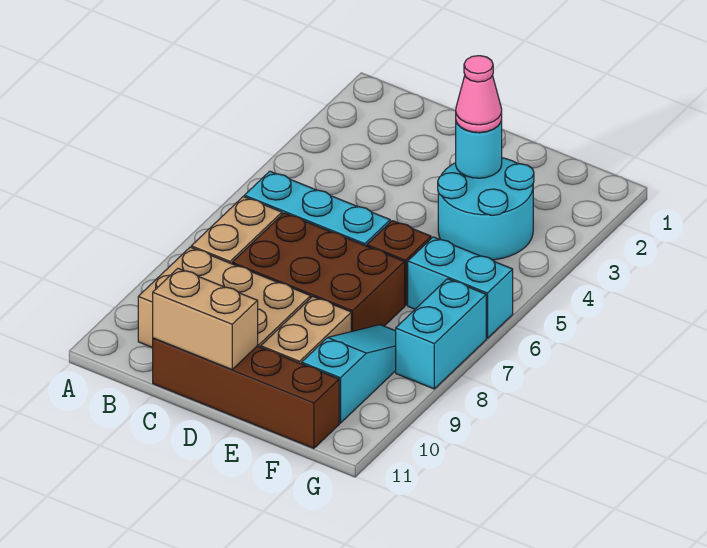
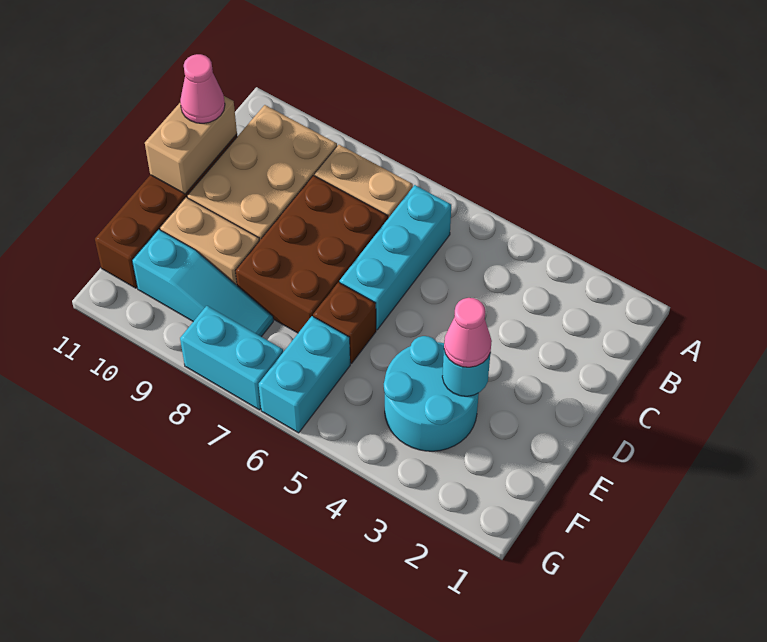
none -> pink cone C11 level 3

